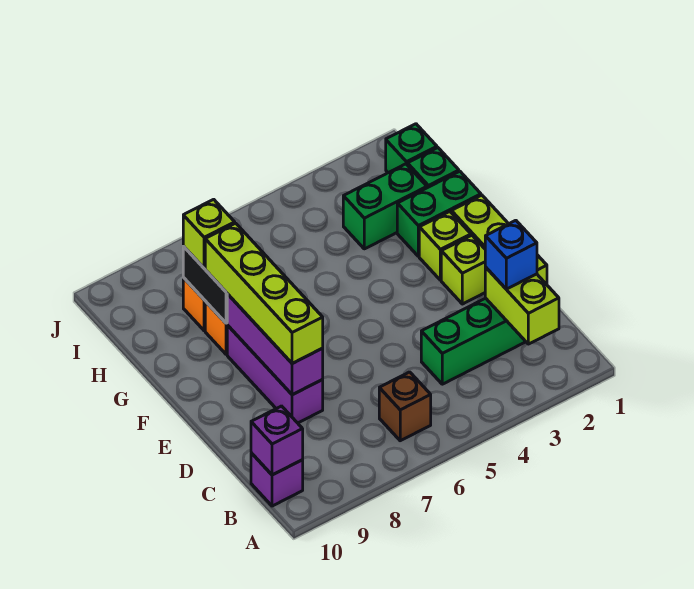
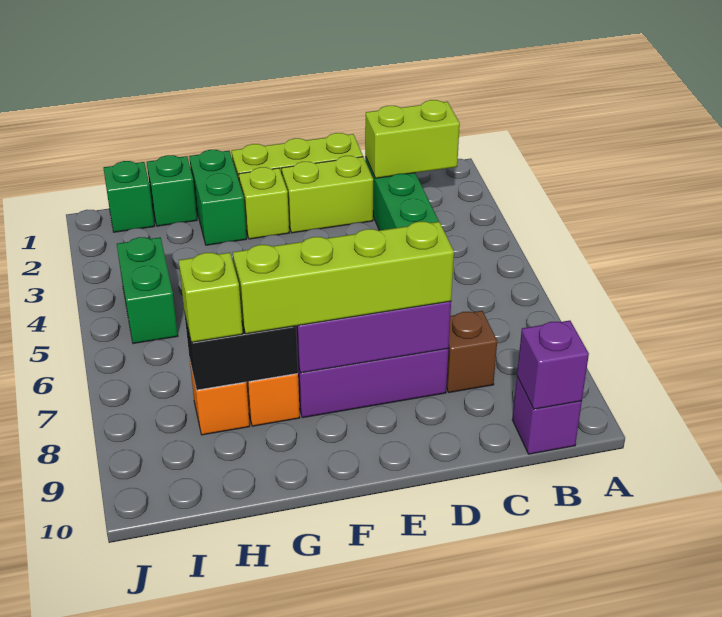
brown brick B6 level 1 -> brown brick C8 level 1
blue brick C2 level 3 -> none
lime brick E2 level 1 -> lime brick D2:E2 level 1
green brick H2:H3 level 1 -> green brick I4:I5 level 1

